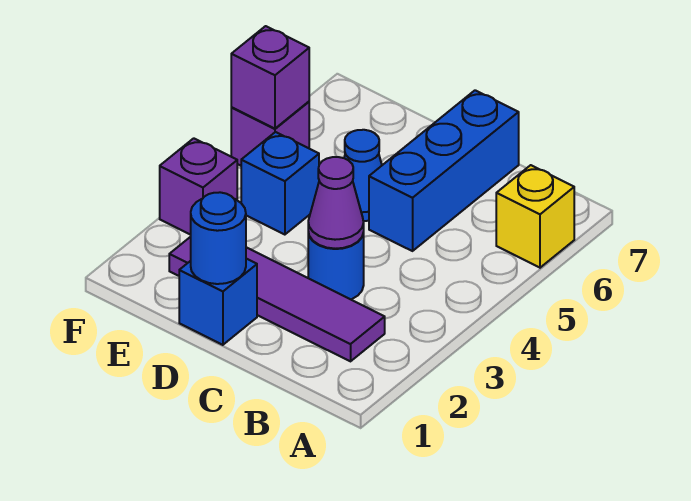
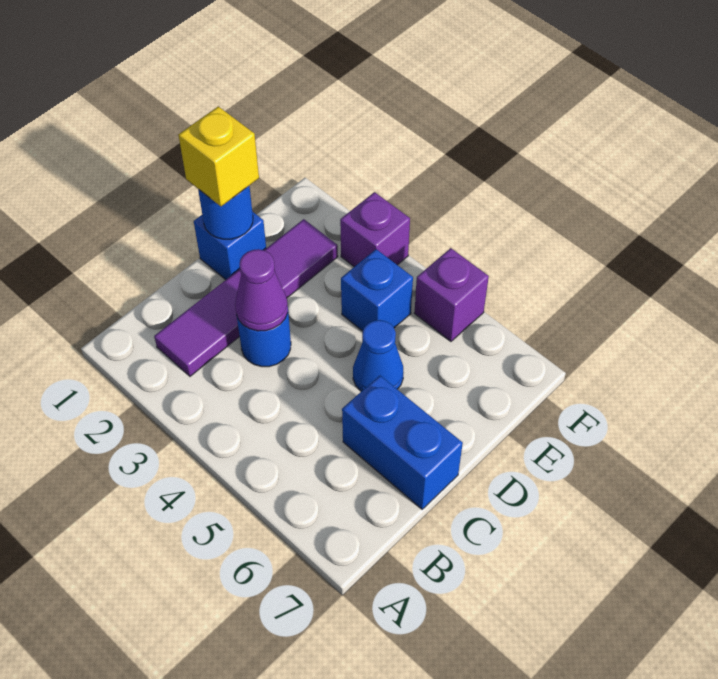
yellow brick A6 level 1 -> yellow brick D1 level 3
blue brick C5:C7 level 1 -> blue brick C6:C7 level 1
purple brick F5 level 2 -> none

